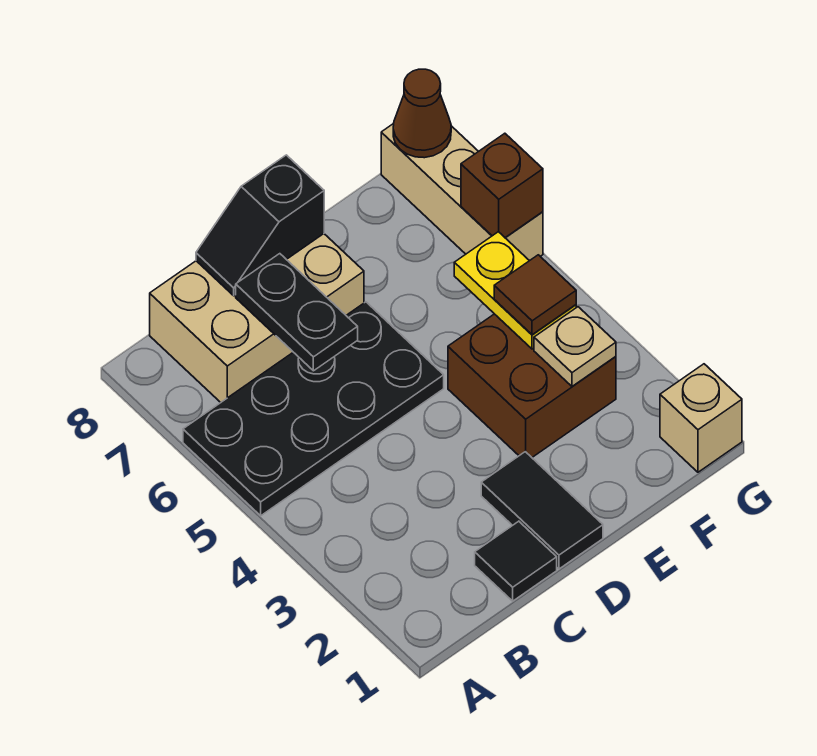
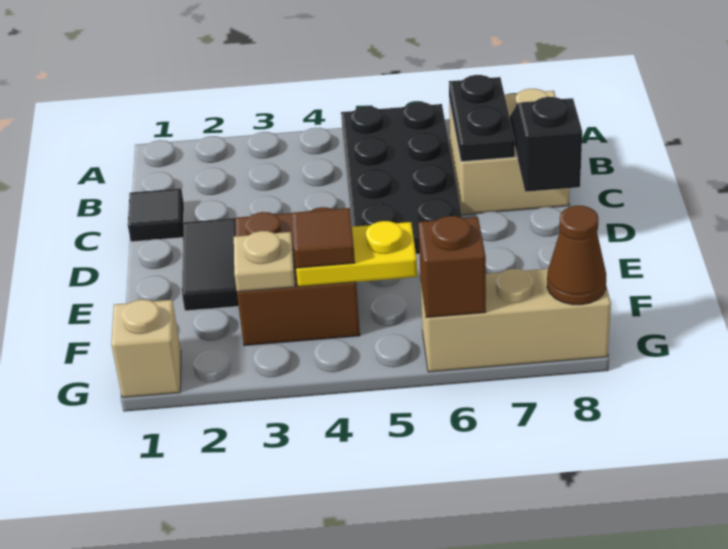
tan brick B7:D8 level 1 -> tan brick B7:C8 level 1
black plate C6:C7 level 2 -> black plate B7:C7 level 2
black tile D1:D2 level 1 -> black tile D2:E2 level 1

